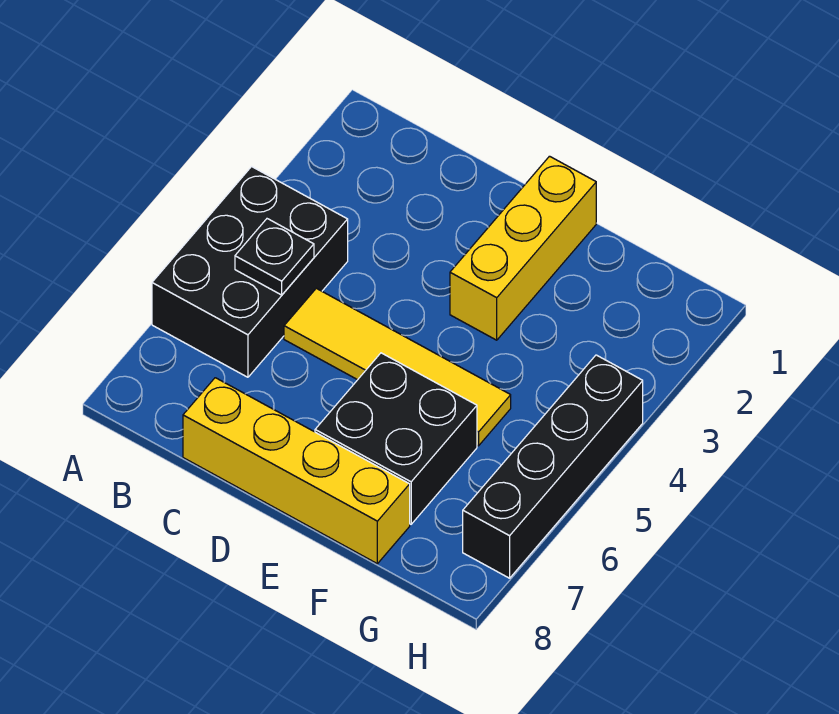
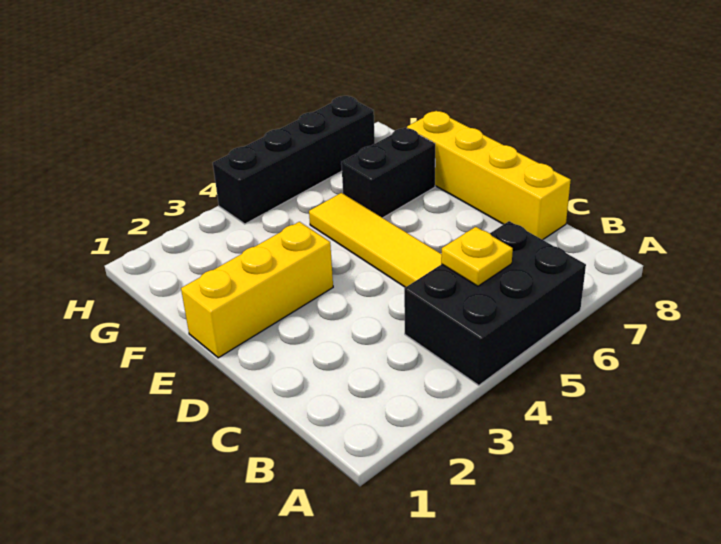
black plate B5 level 2 -> yellow plate B5 level 2
black brick E6:F7 level 1 -> black brick F6:F7 level 1

